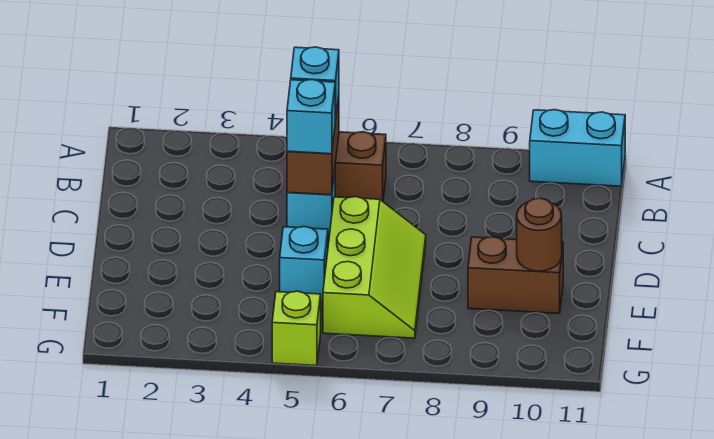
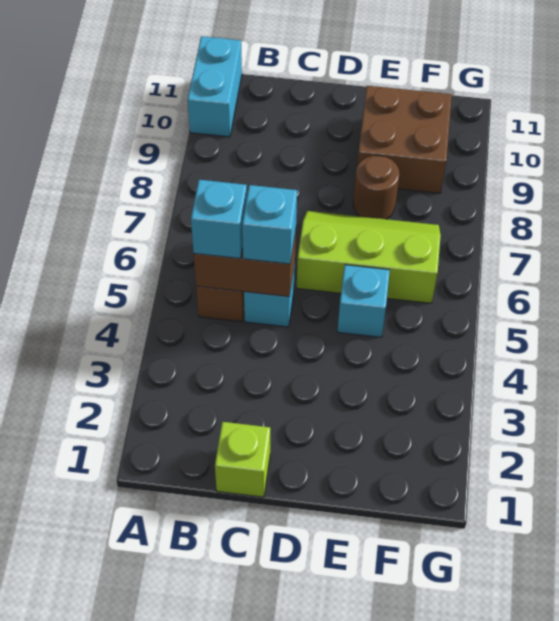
brown brick E9:E10 level 1 -> brown brick E9:F10 level 1
brown round brick E10 level 2 -> brown round brick E8 level 1
lime brick G5 level 1 -> lime brick C1 level 1

